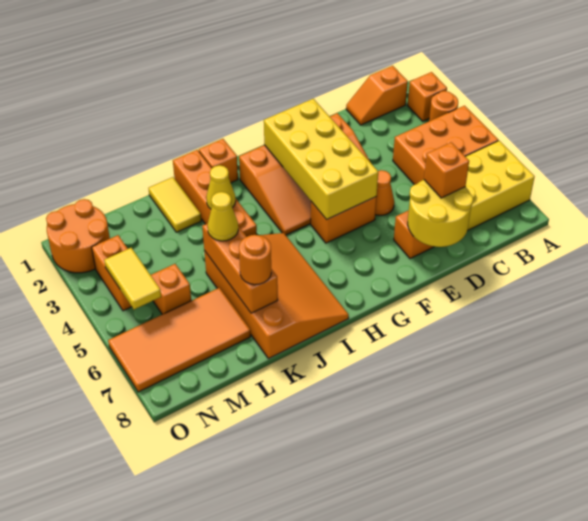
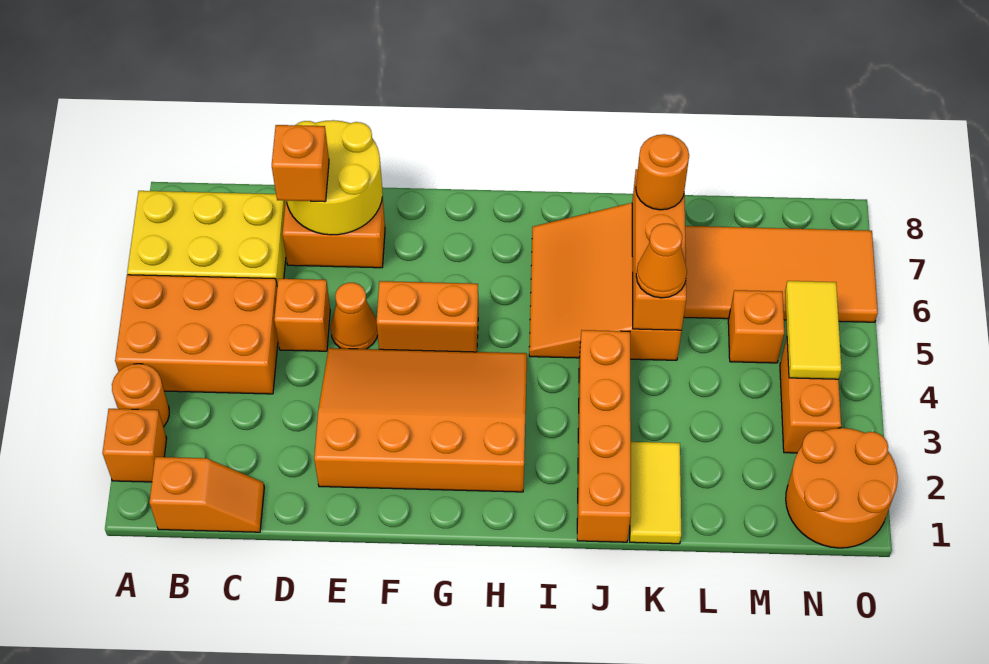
yellow brick F2:G5 level 2 -> none
orange brick I1 level 1 -> orange brick D5 level 1
orange slope I5:K8 level 1 top K -> orange slope I5:K7 level 1 top K
yellow cone J3 level 2 -> none
yellow cone K5 level 3 -> orange cone K5 level 3

